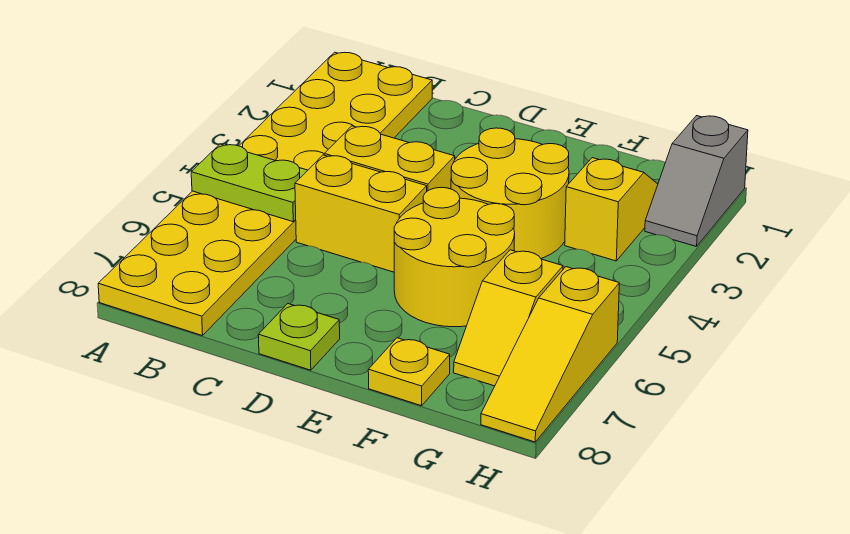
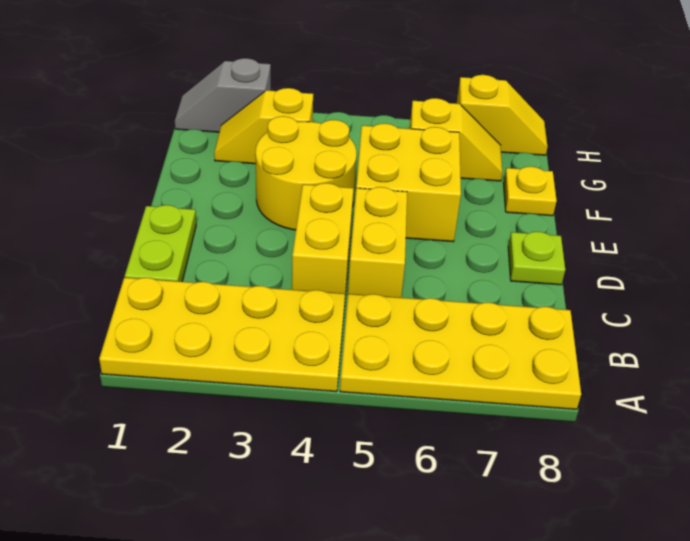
lime plate A5:B5 level 2 -> lime plate C1:D1 level 1
yellow round brick E5:F6 level 1 -> yellow brick E5:F6 level 1
grey slope H1:H2 level 1 top 1 -> grey slope H1:H2 level 1 top 2
yellow slope H6:H8 level 1 top 6 -> yellow slope H7:H8 level 1 top 7

